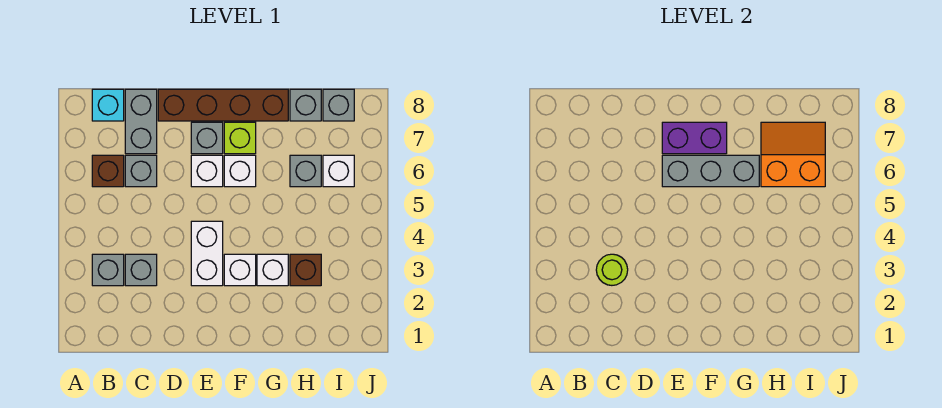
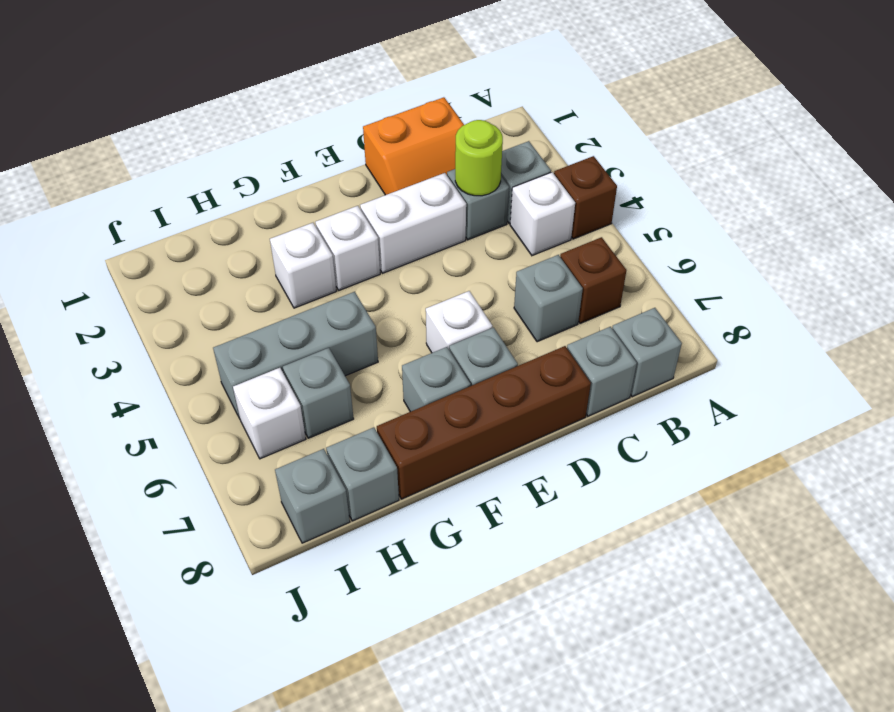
cyan brick B8 level 1 -> grey brick B8 level 1
grey brick C7:C8 level 1 -> grey brick C8 level 1
white brick E3:E4 level 1 -> white brick D3:E3 level 1
grey brick E6:G6 level 2 -> grey brick G5:I5 level 1
purple brick E7:F7 level 2 -> none
white brick F6 level 1 -> white brick B4 level 1
lime brick F7 level 1 -> grey brick F7 level 1
brown brick H3 level 1 -> brown brick A4 level 1
orange slope H6:I7 level 2 top 6 -> orange slope C1:D2 level 1 top 1

